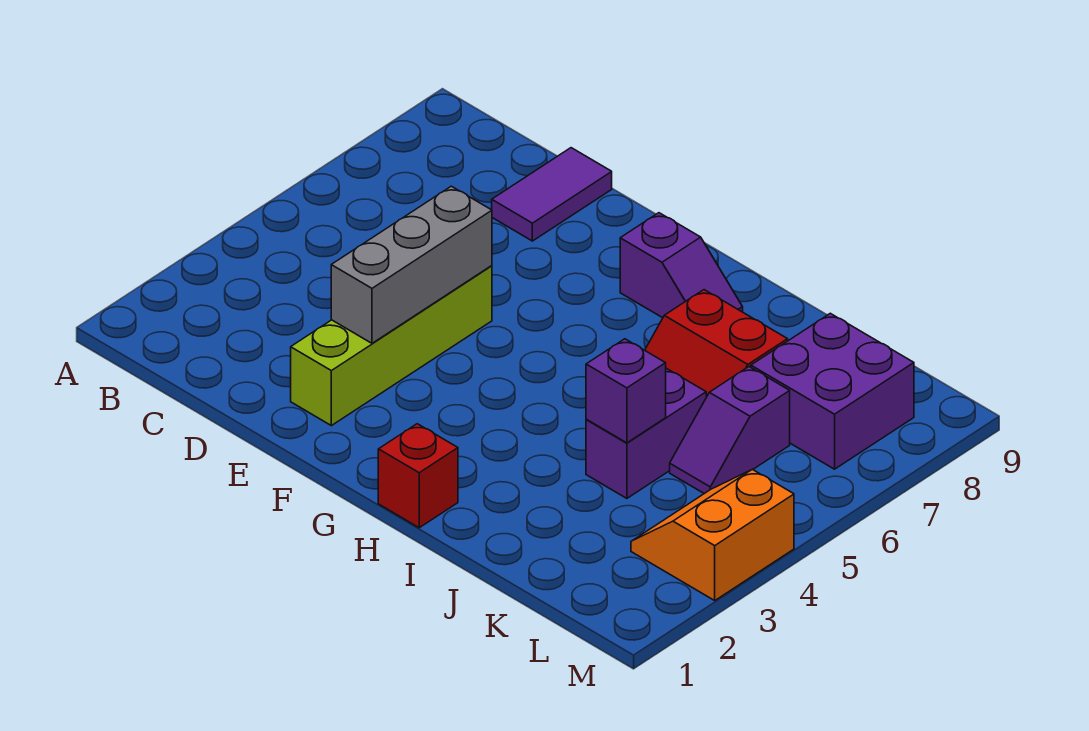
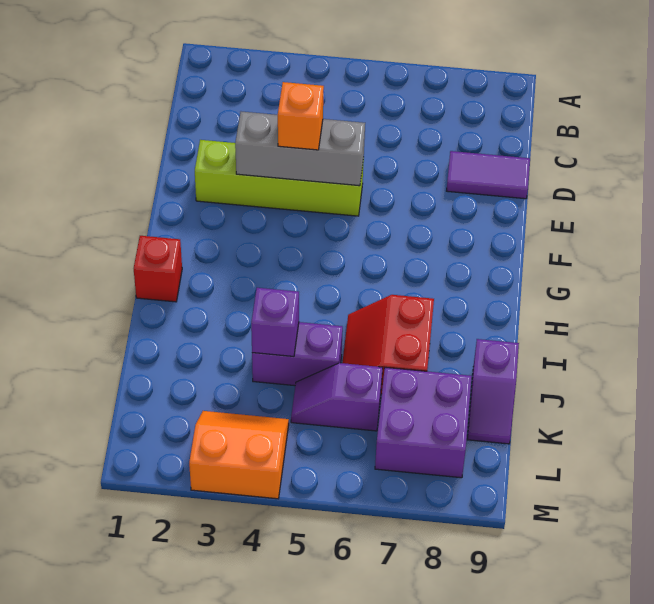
none -> orange brick E4 level 3
purple slope G8:H8 level 1 top G -> purple slope J9:K9 level 1 top J

